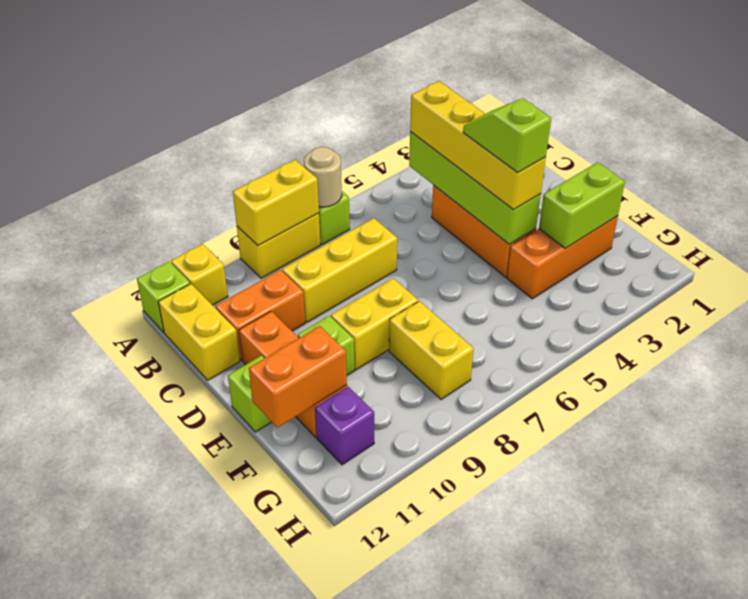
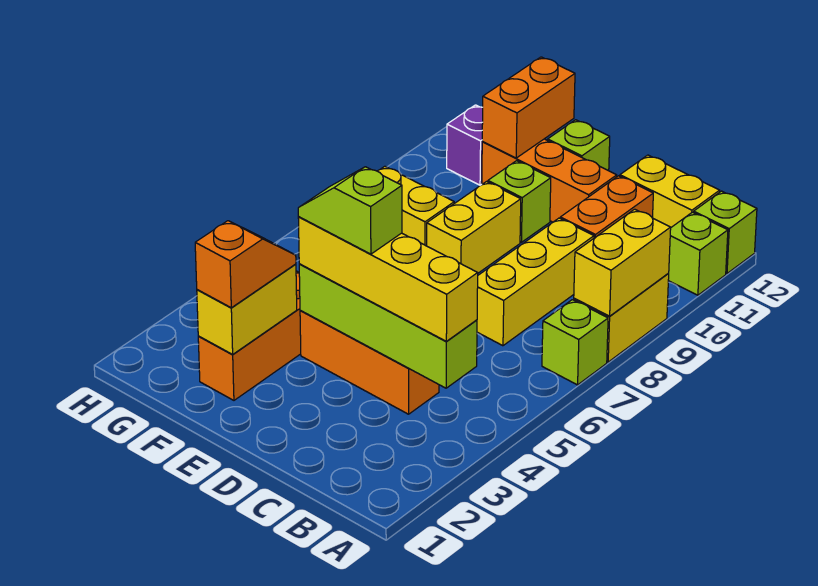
tan round brick A7 level 2 -> none
yellow brick A11 level 1 -> lime brick A11 level 1
lime slope D4:E4 level 4 top E -> lime slope D4:E4 level 4 top D
lime brick F2:F3 level 2 -> yellow brick F2:F3 level 2
none -> orange slope F2:F3 level 3 top 2

